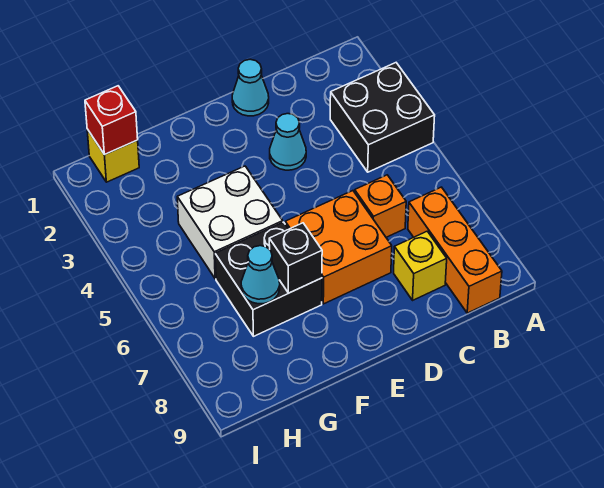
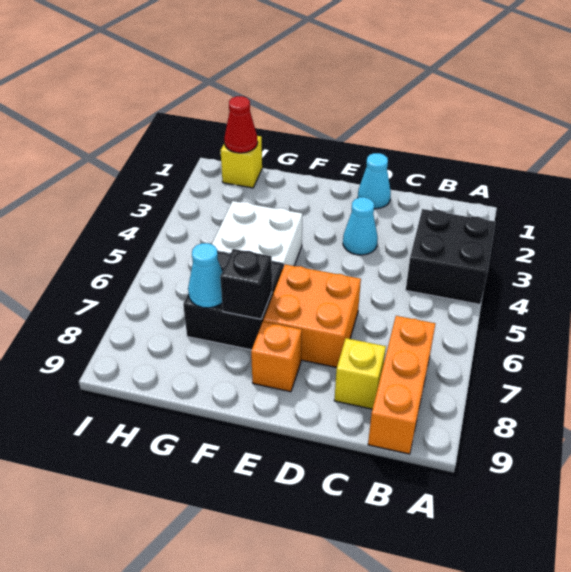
orange brick C6 level 1 -> orange brick E8 level 1
red brick H1 level 2 -> red cone H1 level 2

